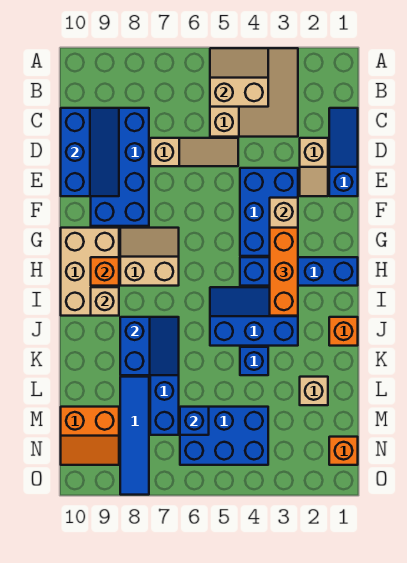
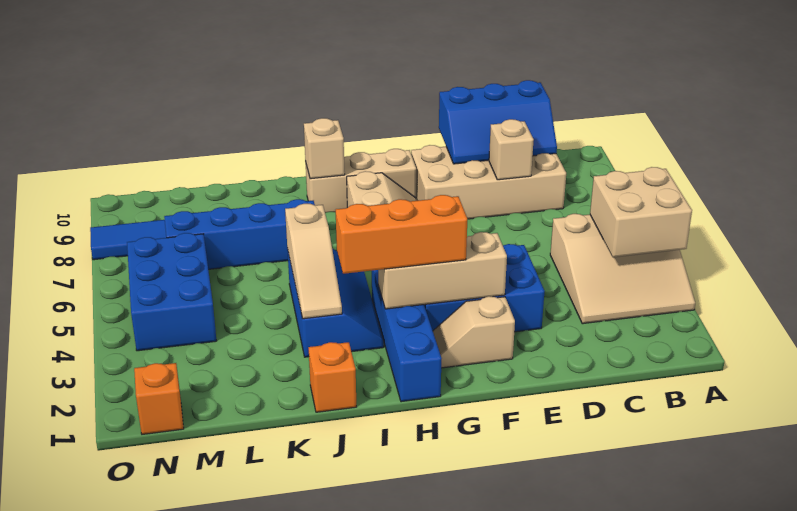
tan slope A4:B5 level 2 top B -> tan brick A4:B5 level 2
blue slope C1:E1 level 1 top E -> none
blue brick C8:F9 level 1 -> tan brick C8:F9 level 1
tan slope D2:E2 level 1 top D -> tan slope F2:G2 level 1 top F
tan slope D5:D7 level 1 top 7 -> tan slope J3:J5 level 2 top 5
tan brick G9:I10 level 1 -> tan brick G9:I9 level 1
orange brick H9 level 2 -> none
blue slope J7:K8 level 2 top 8 -> none
blue brick K4 level 1 -> none
tan brick L2 level 1 -> tan brick D8 level 2
blue brick M6 level 2 -> none
orange slope M9:N10 level 1 top M -> none

